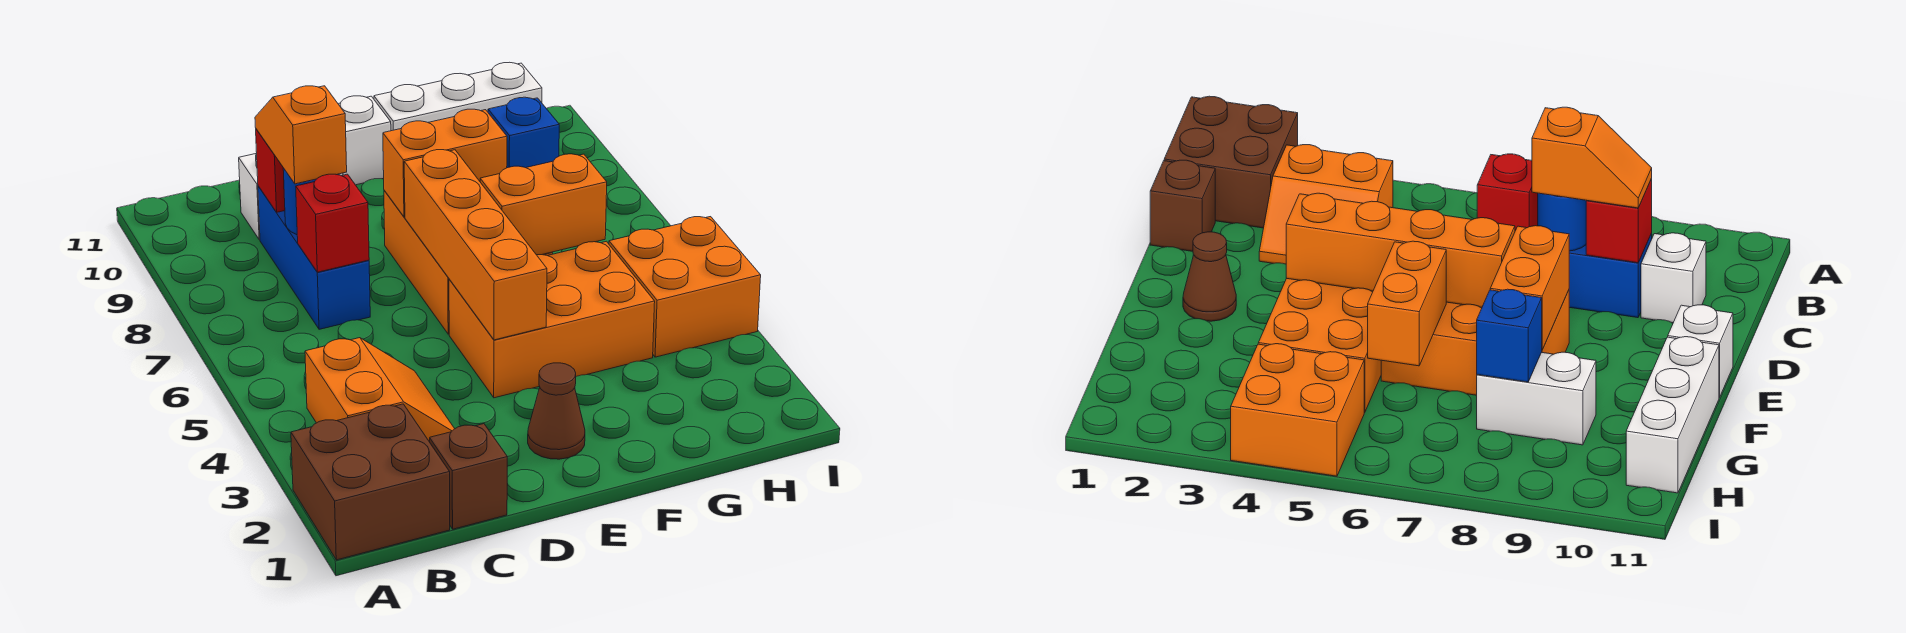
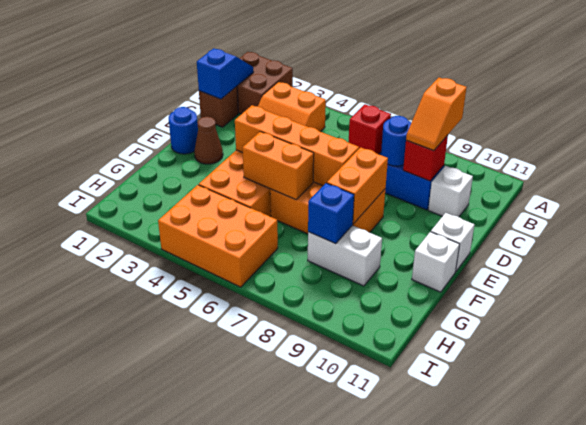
none -> blue slope B1:C1 level 2 top C
orange slope C8:C9 level 3 top 8 -> orange slope B9:C9 level 3 top B
none -> blue round brick E1 level 1
orange brick F6:G6 level 2 -> orange brick F5:F6 level 2
white brick F11:H11 level 1 -> white brick F11 level 1
orange brick H4:I5 level 1 -> orange brick H4:I6 level 1

